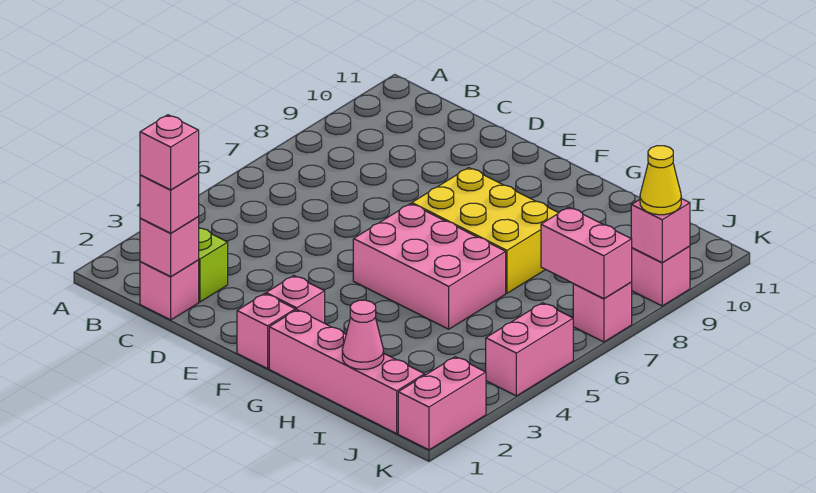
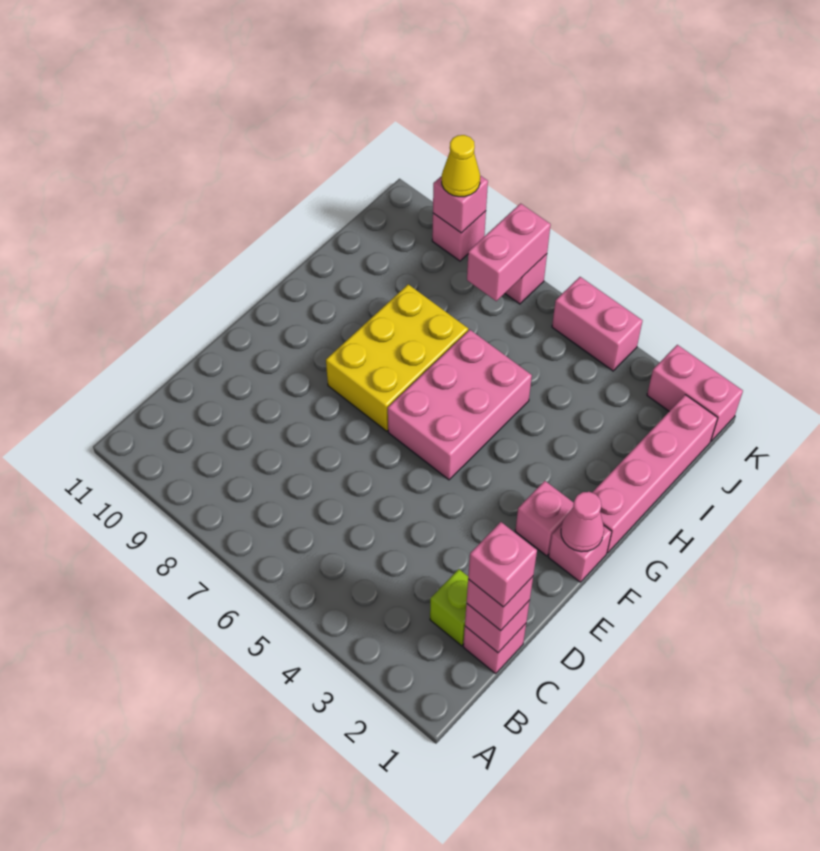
pink cone I1 level 2 -> pink cone F1 level 2

